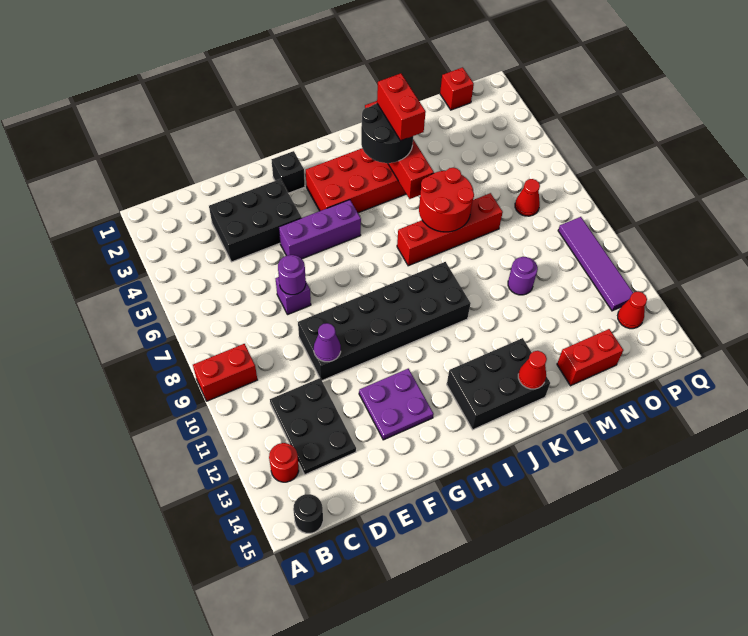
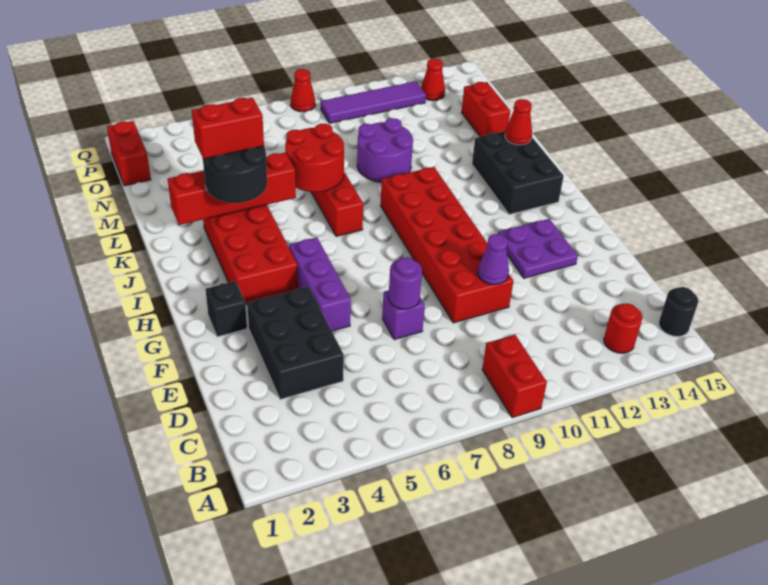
black plate C11:D13 level 1 -> none
black brick E9:J10 level 1 -> red brick E9:J10 level 1
purple round brick M10 level 1 -> purple round brick L9:M10 level 1
red brick O1 level 1 -> red brick O1:P1 level 1
red cone O7 level 1 -> red cone Q8 level 1

